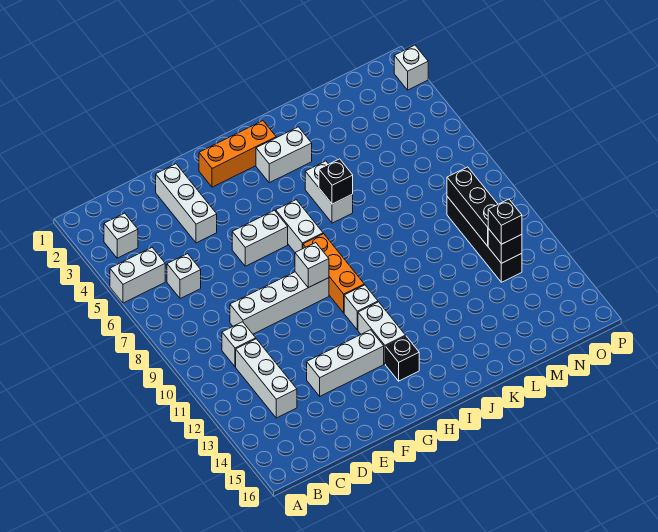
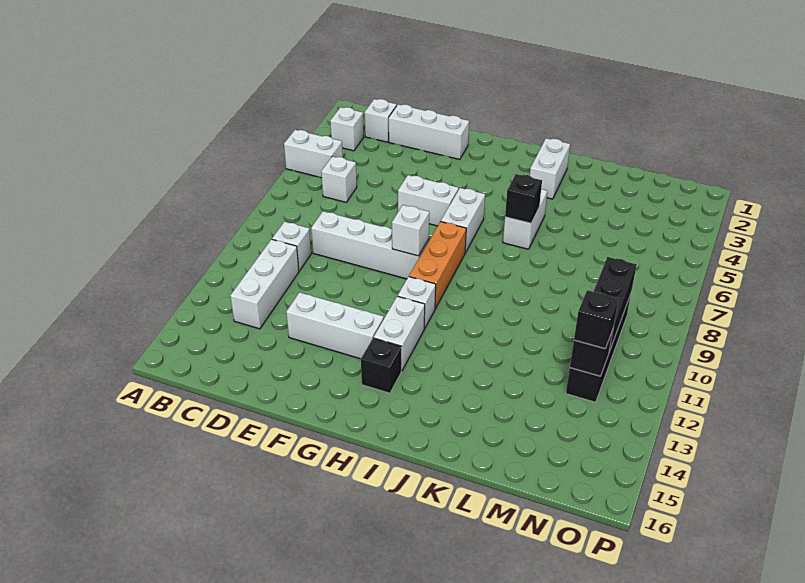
white brick E2:E4 level 1 -> white brick D2:F2 level 1
orange brick G2:I2 level 1 -> none
white brick I3:J3 level 1 -> white brick J2:J3 level 1
white brick P2 level 1 -> white brick C2 level 1

